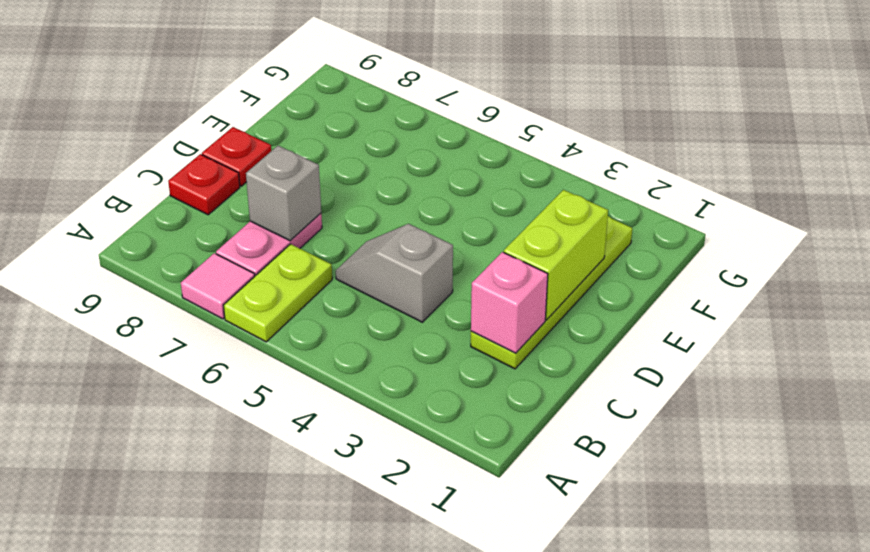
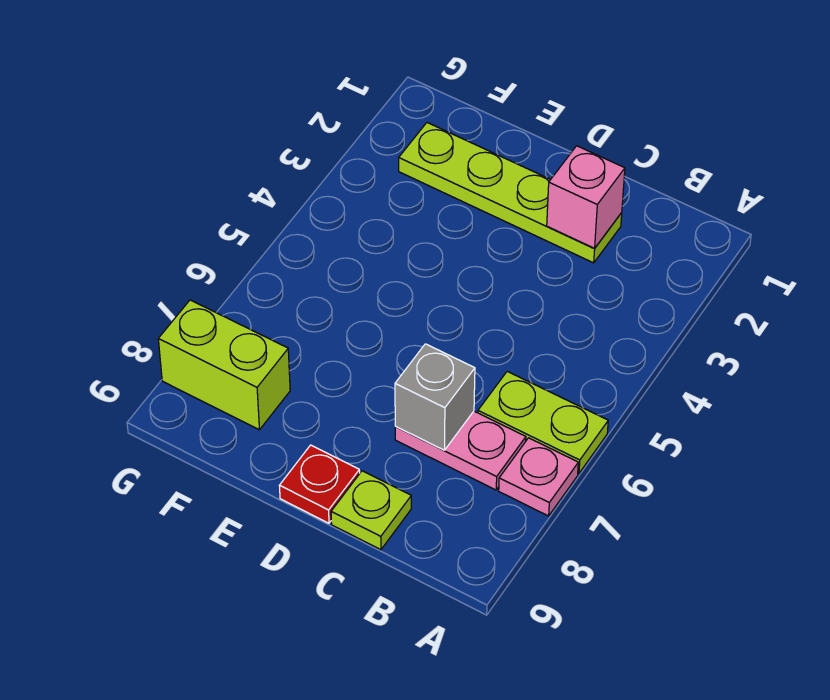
pink tile A7 level 1 -> pink plate A7 level 1
grey slope C4:C5 level 1 top 4 -> none
red plate C9 level 1 -> lime plate C9 level 1
lime brick D2:E2 level 2 -> lime brick F8:G8 level 1

